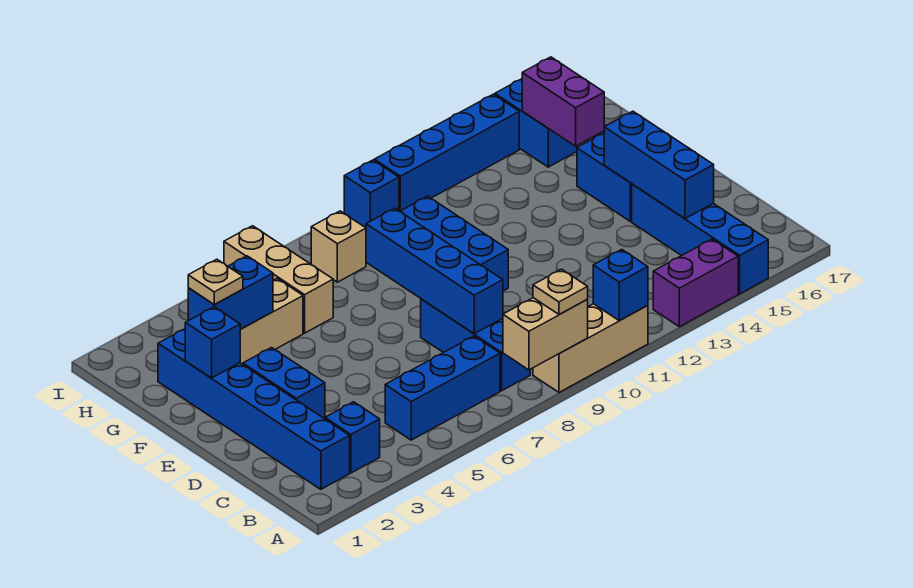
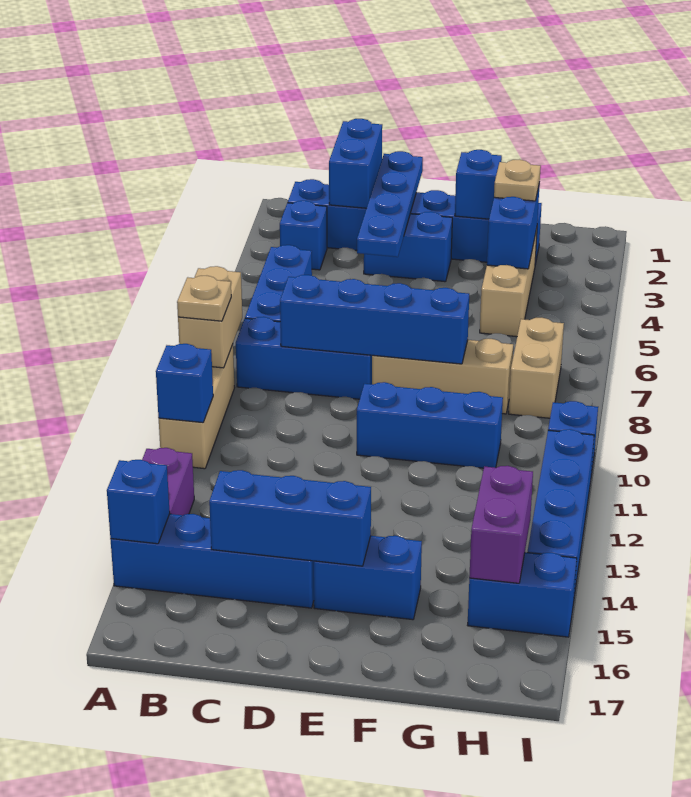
none -> blue brick A15 level 2
none -> blue brick C1:C2 level 2
none -> blue plate D1:D4 level 2
tan brick G6:I6 level 1 -> tan brick E8:G8 level 1
purple brick G15:H15 level 2 -> purple brick H14:H15 level 2
tan brick H8 level 1 -> tan brick H7:H8 level 1

